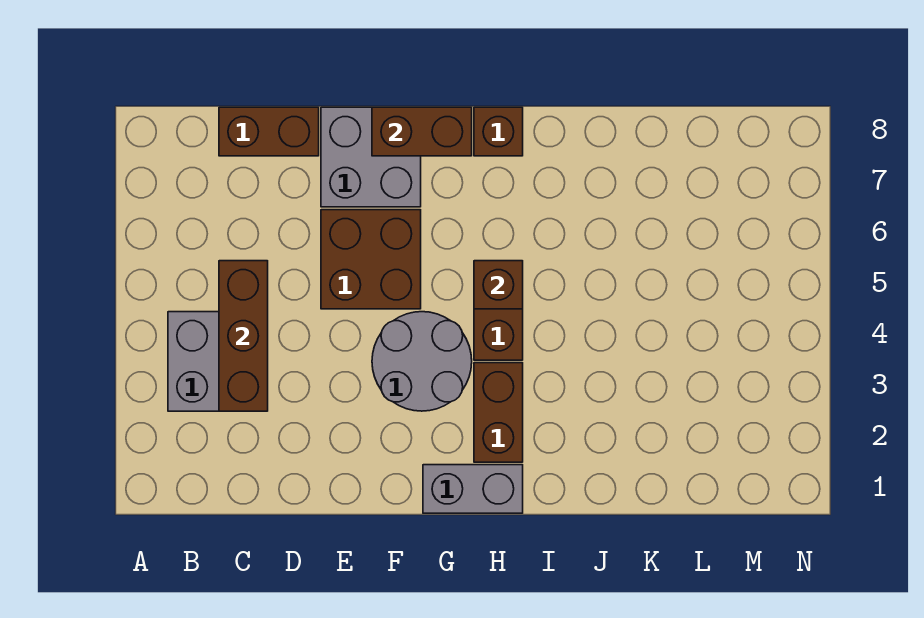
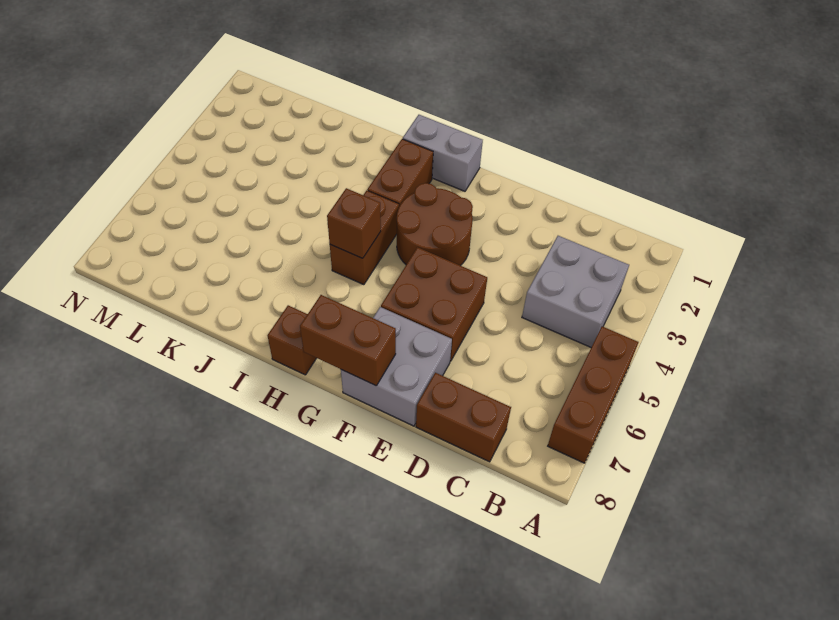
brown brick C3:C5 level 2 -> brown brick A5:A7 level 1
grey round brick F3:G4 level 1 -> brown round brick F3:G4 level 1

